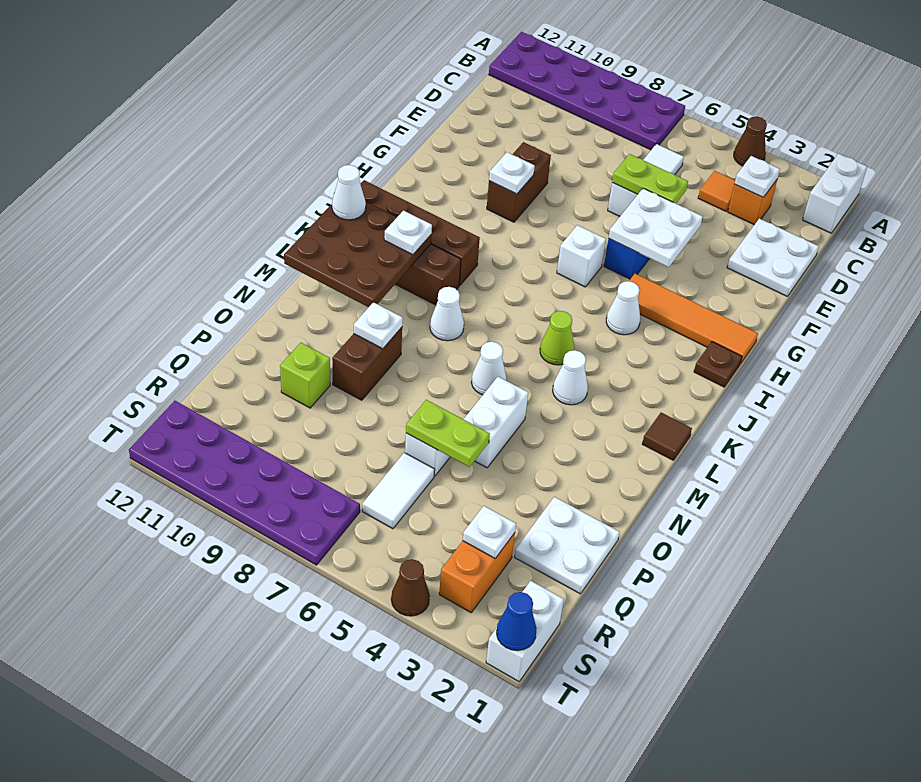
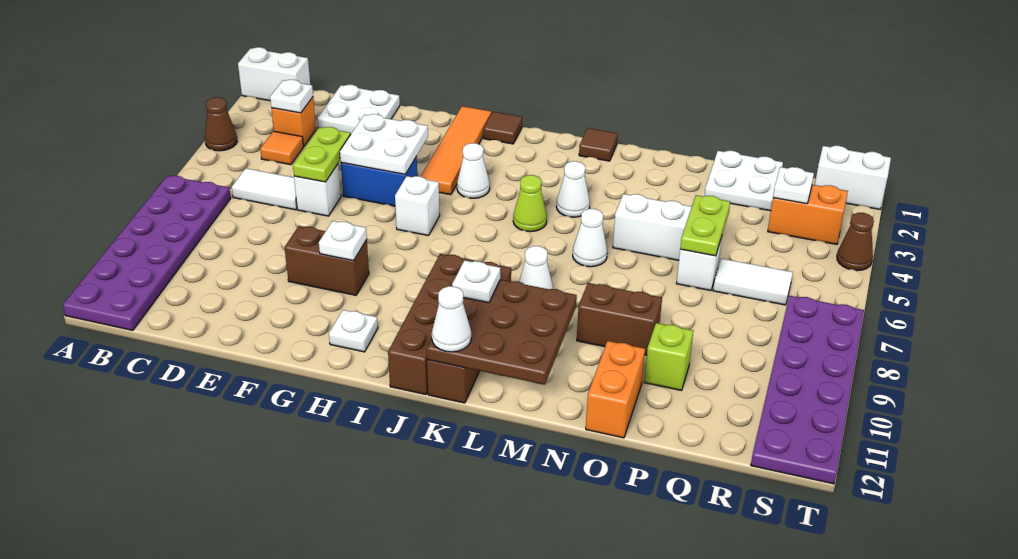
brown plate I1 level 1 -> brown tile I1 level 1
white plate N9 level 2 -> white plate H11 level 1
none -> orange brick O11:O12 level 1
blue cone T1 level 2 -> none

